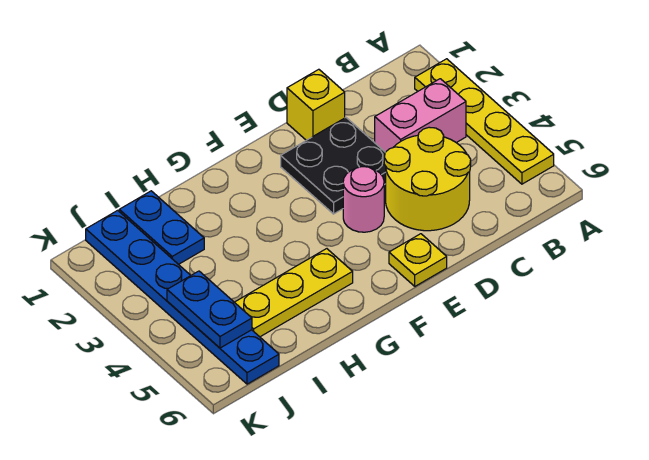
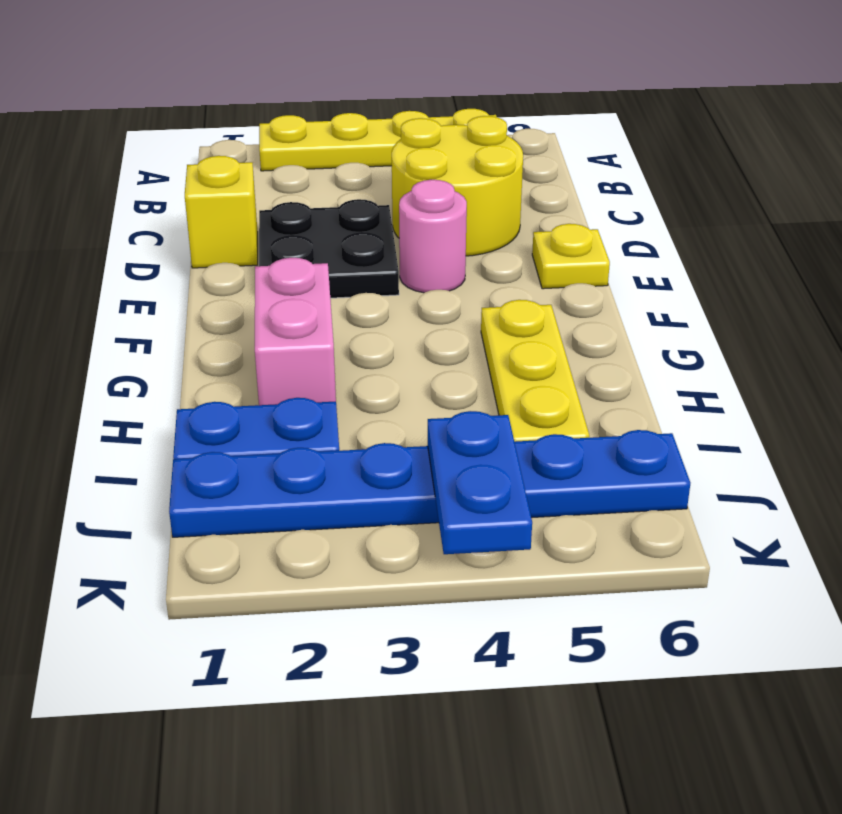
pink brick B3:C3 level 1 -> pink brick G2:H2 level 1
blue plate J4:J5 level 2 -> blue plate J4:K4 level 2

